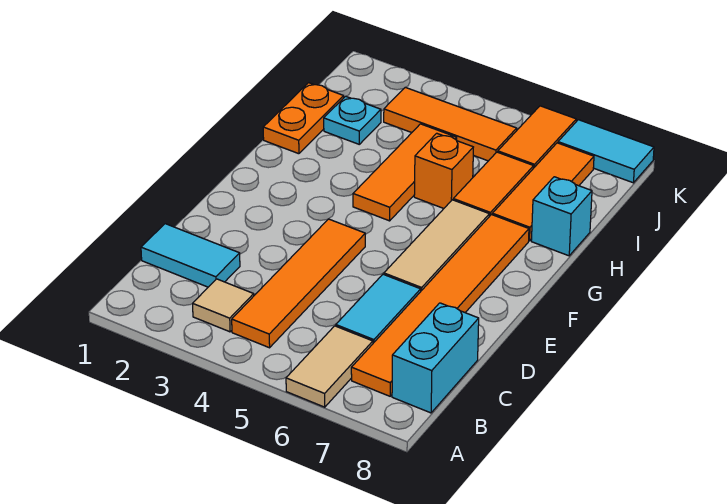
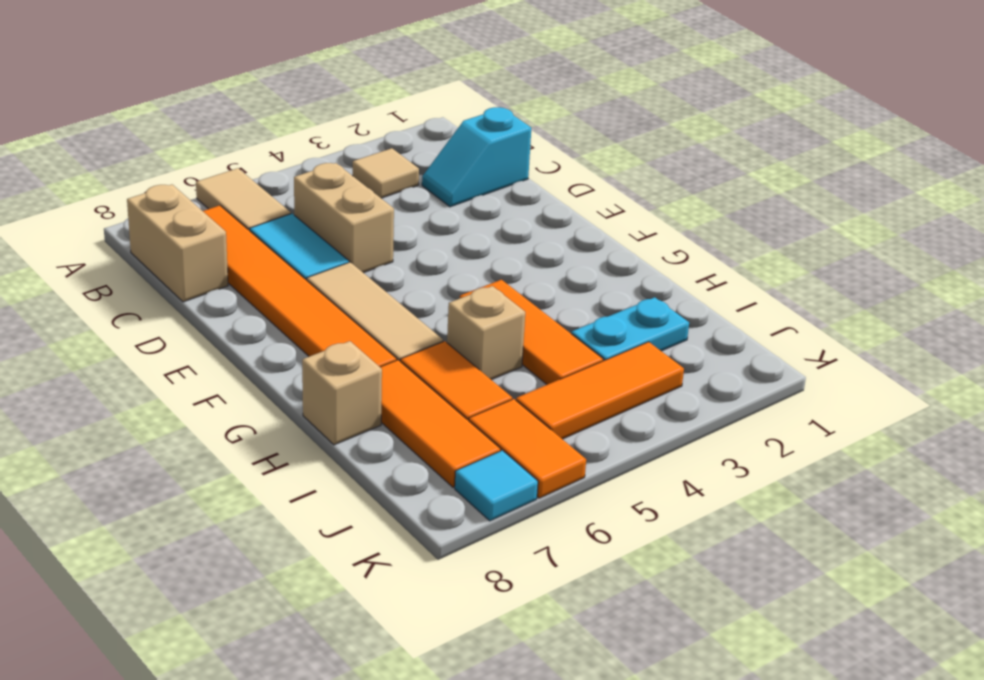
orange tile B4:E4 level 1 -> none
cyan brick B8:C8 level 1 -> tan brick B8:C8 level 1
cyan tile C1:C2 level 1 -> cyan slope C1:C2 level 1 top 1
none -> tan brick C5:D5 level 1
orange plate H1:I1 level 1 -> none
orange brick H5 level 1 -> tan brick H5 level 1
cyan brick H8 level 1 -> tan brick H8 level 1
cyan plate I2 level 1 -> cyan plate I2:I3 level 1
cyan tile K7:K8 level 1 -> cyan tile K7 level 1

